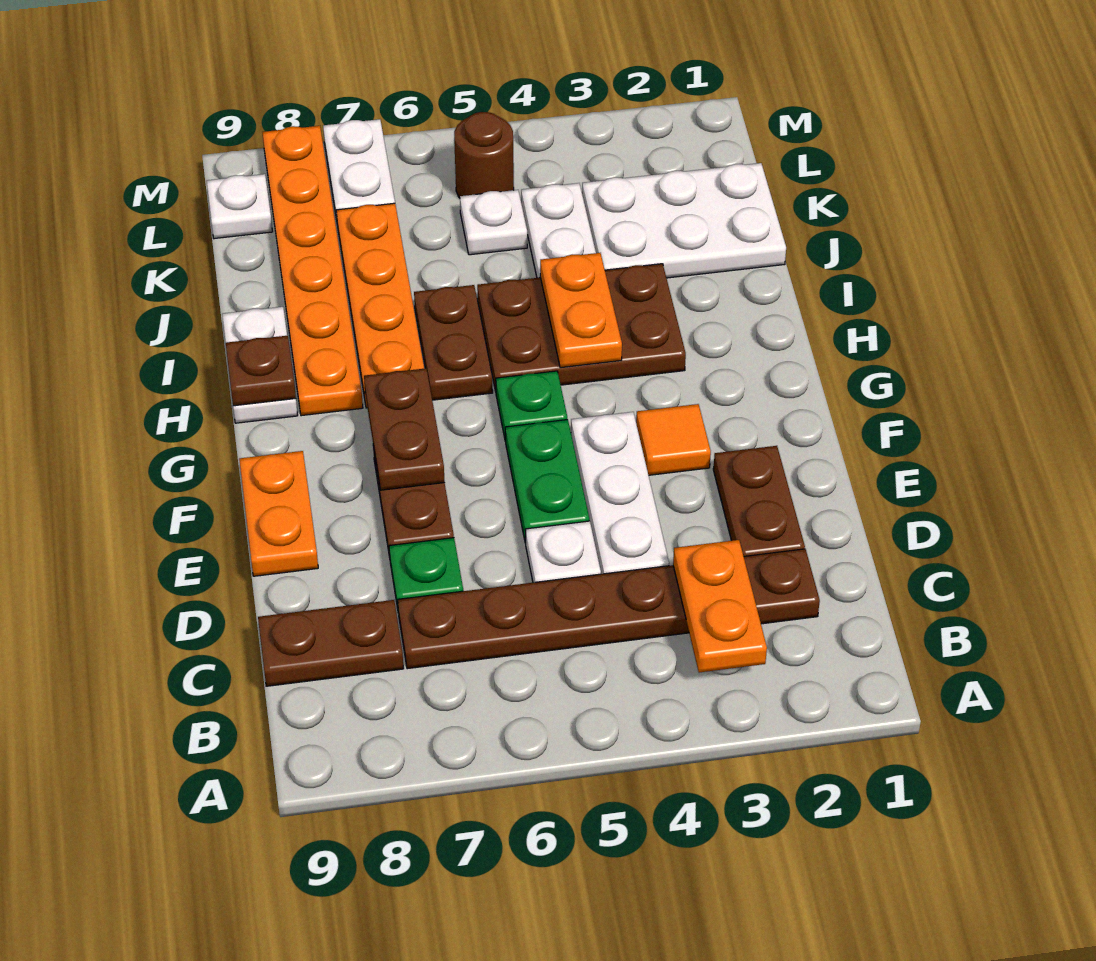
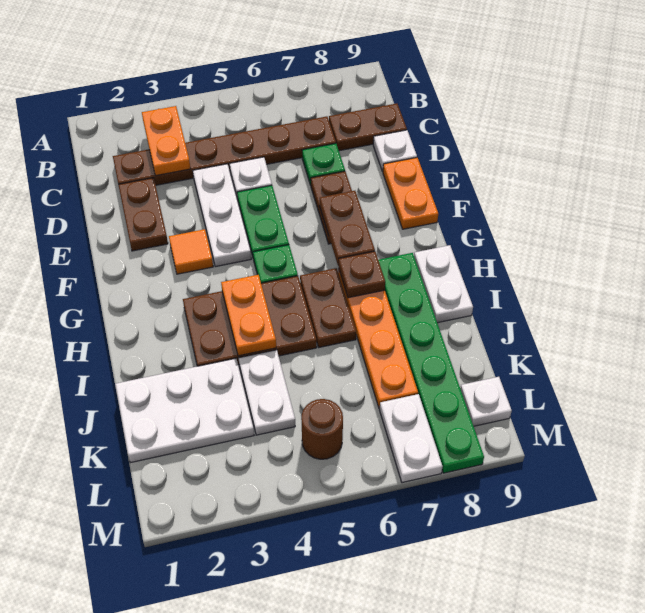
orange plate H8:M8 level 1 -> green plate H8:M8 level 1
brown plate H9 level 2 -> brown plate H7 level 2
white plate K5 level 1 -> white plate D9 level 1

